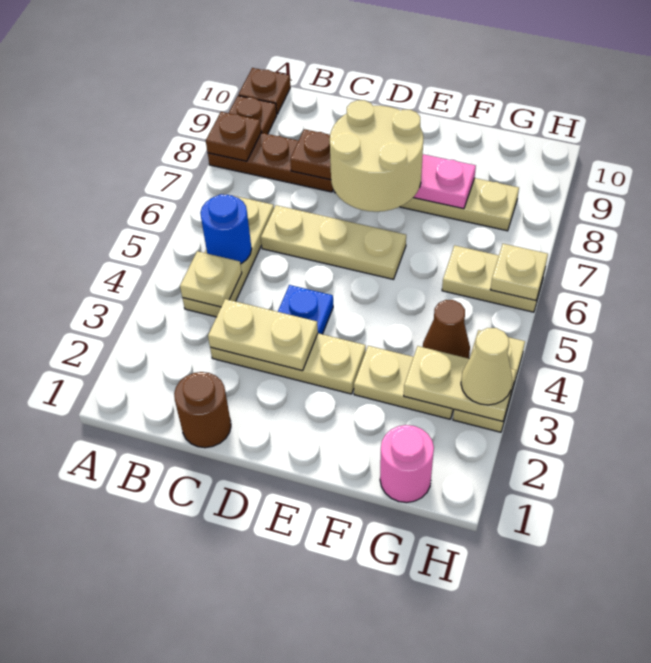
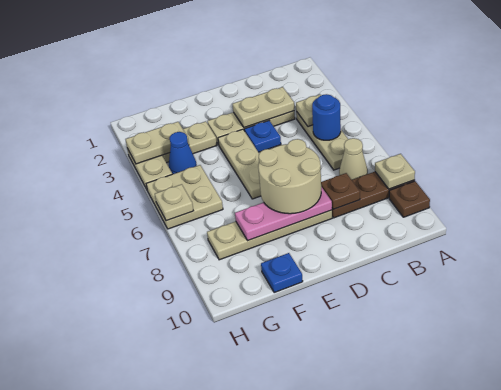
brown plate A8 level 2 -> tan plate A8 level 2
brown plate A10 level 1 -> none
brown round brick C1 level 1 -> none
tan plate C6:E6 level 1 -> tan plate E4:E6 level 1
none -> blue plate F10 level 1
pink round brick G1 level 1 -> none
brown cone G4 level 1 -> blue cone G4 level 1
tan plate G6:H6 level 1 -> tan plate G5:H6 level 1
tan cone H3 level 3 -> tan cone B7 level 1

